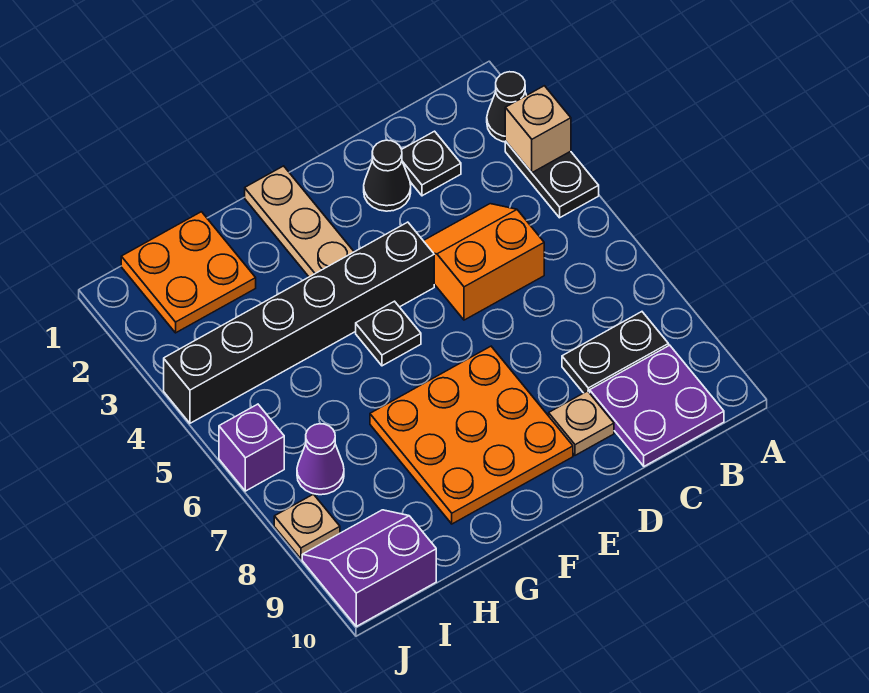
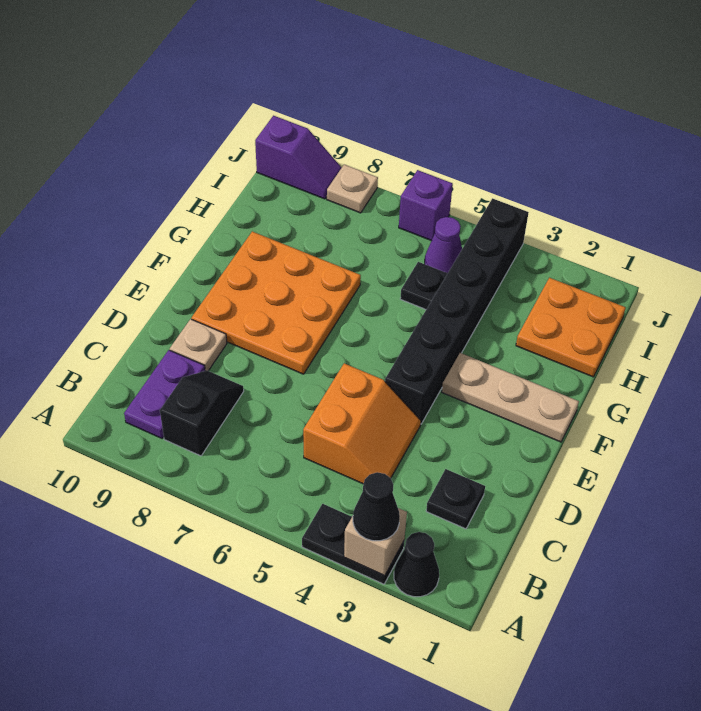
black plate B8:C8 level 1 -> black slope B8:C8 level 1 top B
purple plate B9:C10 level 1 -> purple plate B9:C9 level 1
black cone D2 level 1 -> black cone A3 level 3
black plate F5 level 1 -> black plate H5 level 1
purple cone I7 level 1 -> purple cone I5 level 1
purple slope I9:J10 level 1 top 10 -> purple slope J9:J10 level 1 top 10

